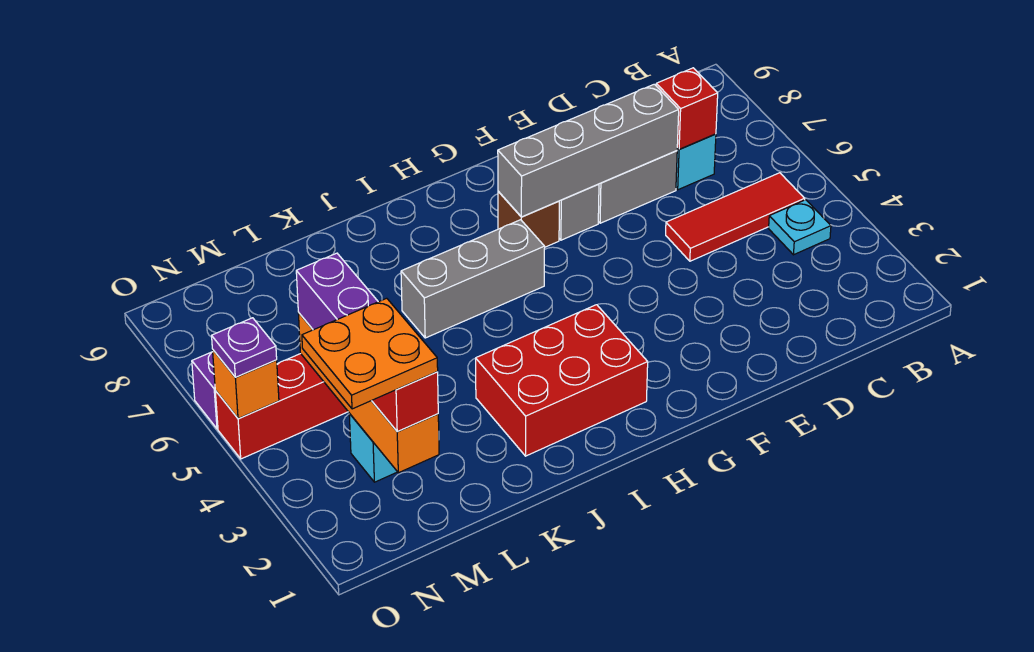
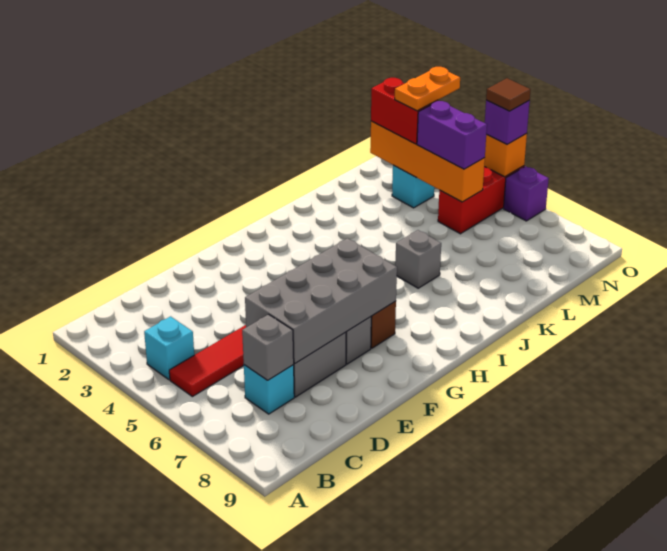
cyan plate B4 level 1 -> cyan brick B4 level 1
red brick C7 level 2 -> grey brick C7 level 2
grey brick D7:G7 level 2 -> grey brick D6:G7 level 2
red brick H2:J3 level 1 -> none
grey brick H6:J6 level 1 -> grey brick J6 level 1
orange plate M2:N3 level 4 -> orange plate M3:N3 level 4
purple plate O5 level 3 -> purple brick O5 level 3
none -> brown tile O5 level 4

